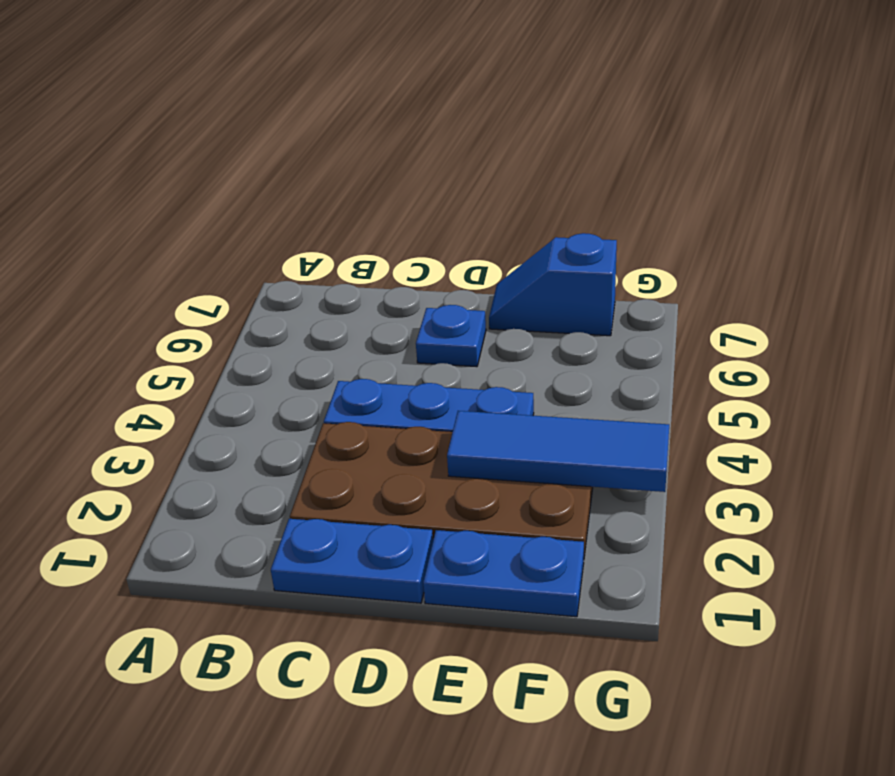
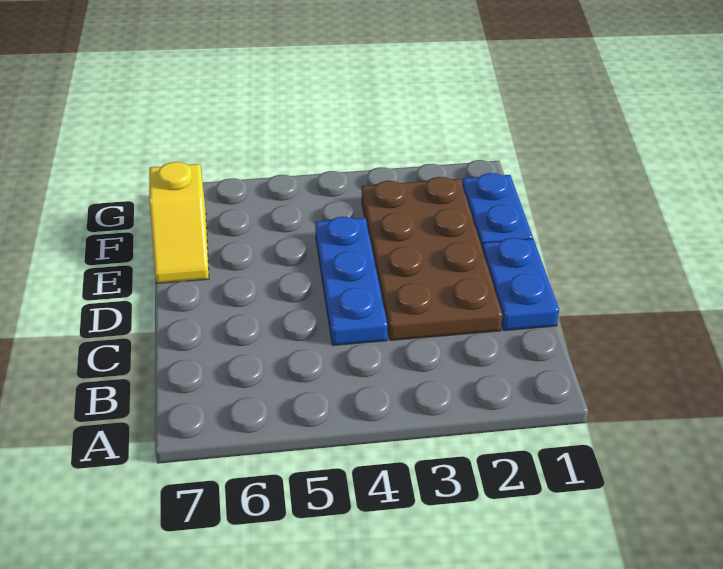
blue plate D6 level 1 -> none
blue tile E3:G3 level 2 -> none
blue slope E7:F7 level 1 top F -> yellow slope E7:F7 level 1 top F

